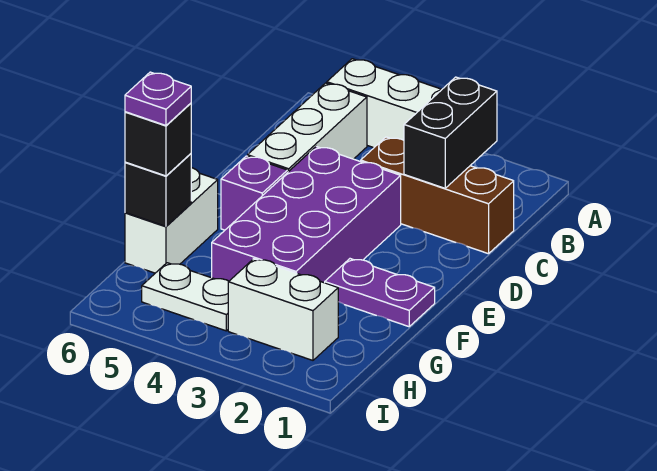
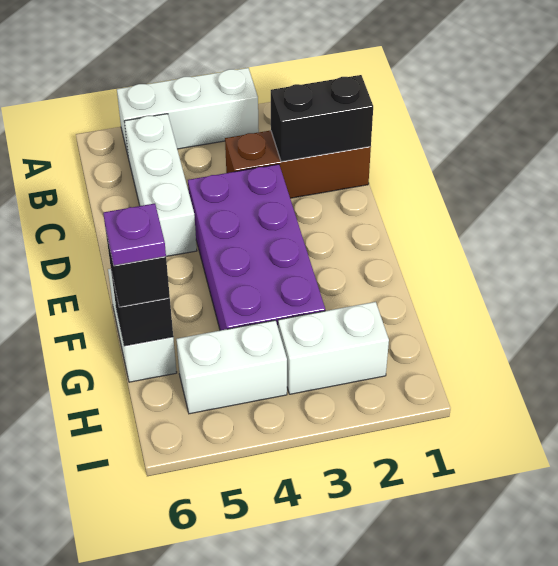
black brick B2:C2 level 2 -> black brick C1:C2 level 2
purple brick E5 level 1 -> none
purple plate F1:F2 level 1 -> none
white plate H4:H5 level 1 -> white brick H4:H5 level 1

